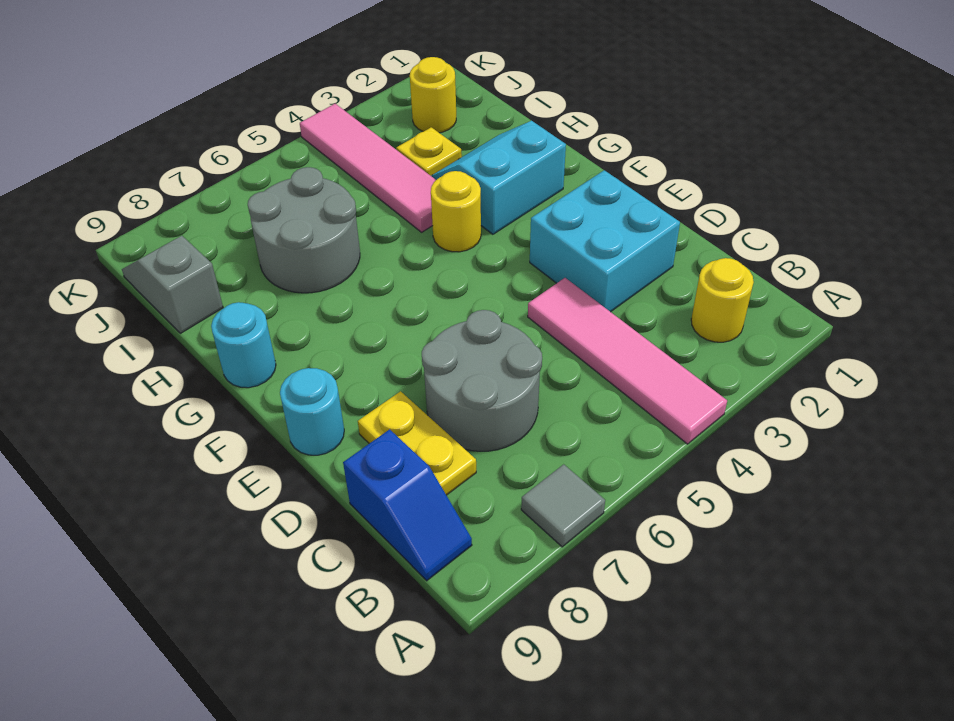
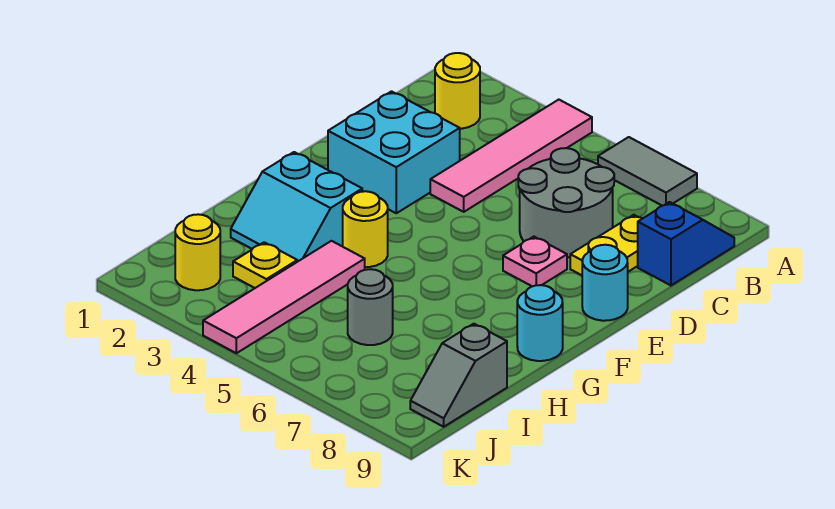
grey tile A7 level 1 -> grey tile A6:A7 level 1
none -> pink plate E7 level 1
grey round brick H6:I7 level 1 -> grey round brick I6 level 1

